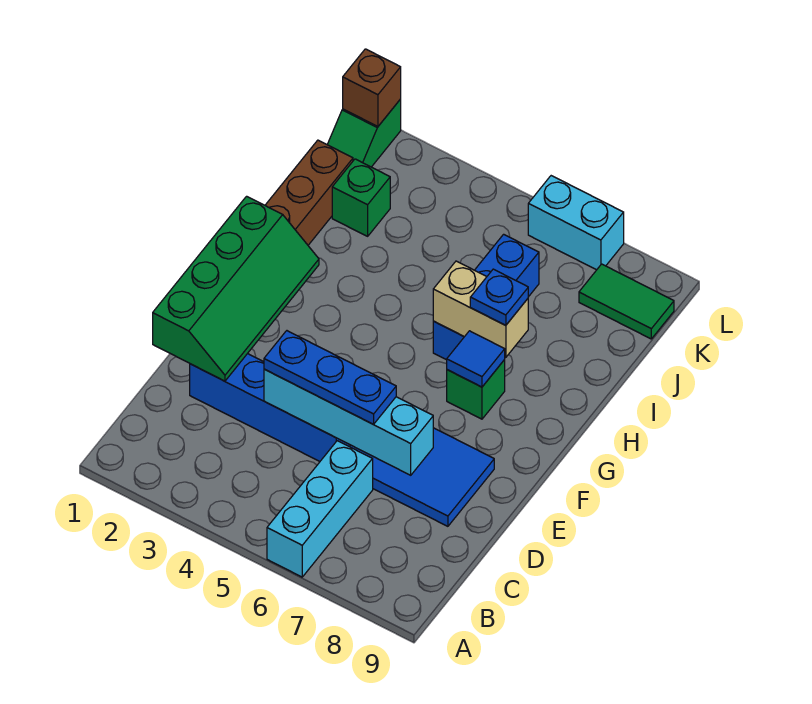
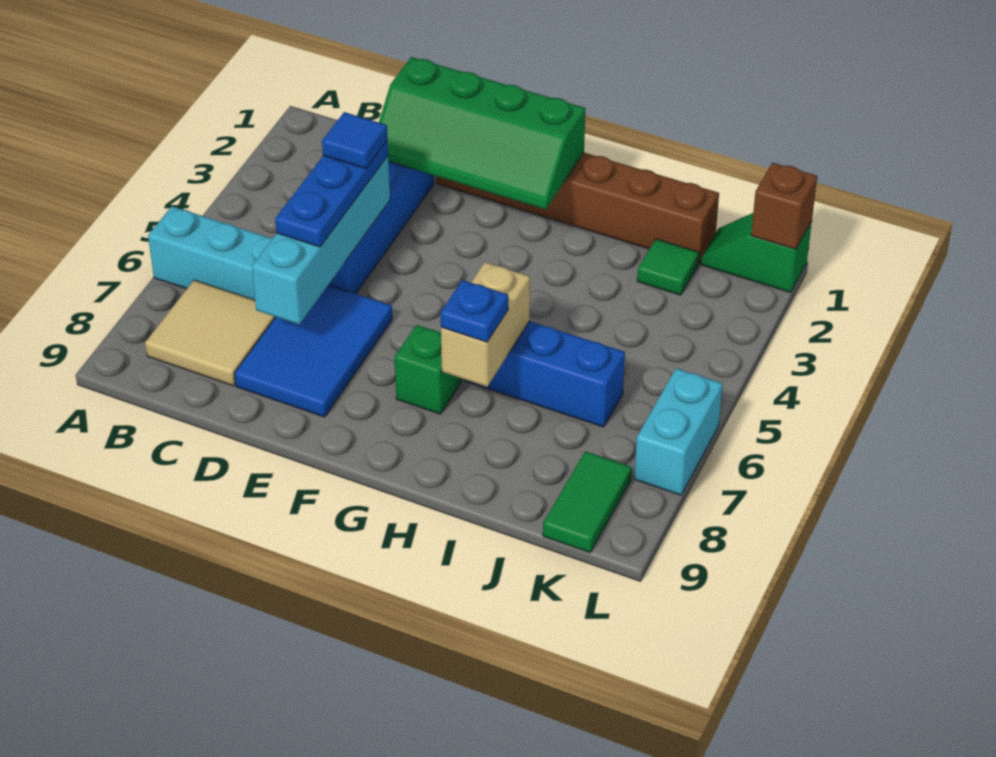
none -> tan tile B7:C8 level 1
blue tile G7 level 2 -> blue tile D4 level 4
green brick J2 level 1 -> green tile J2 level 1

